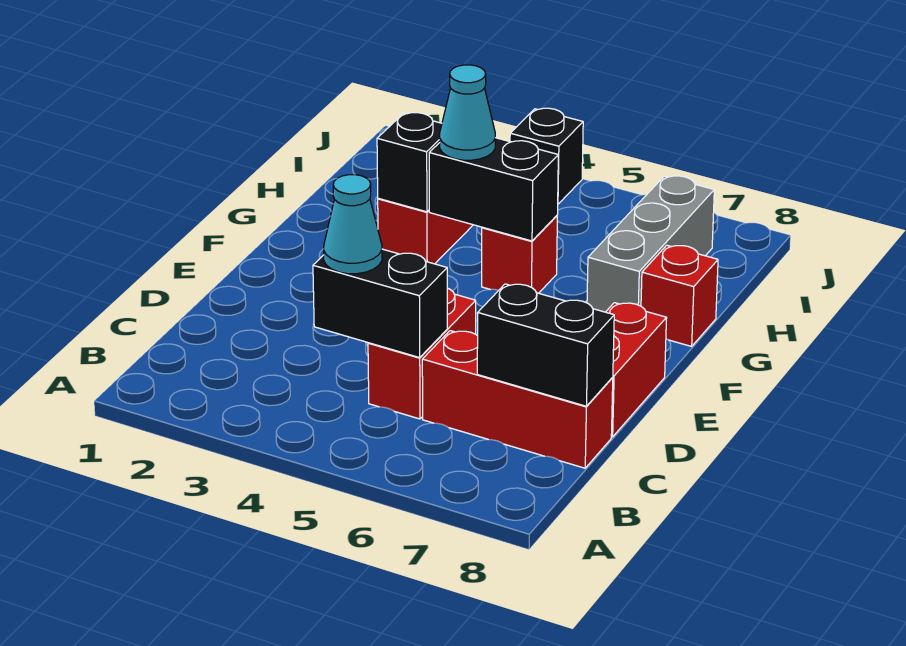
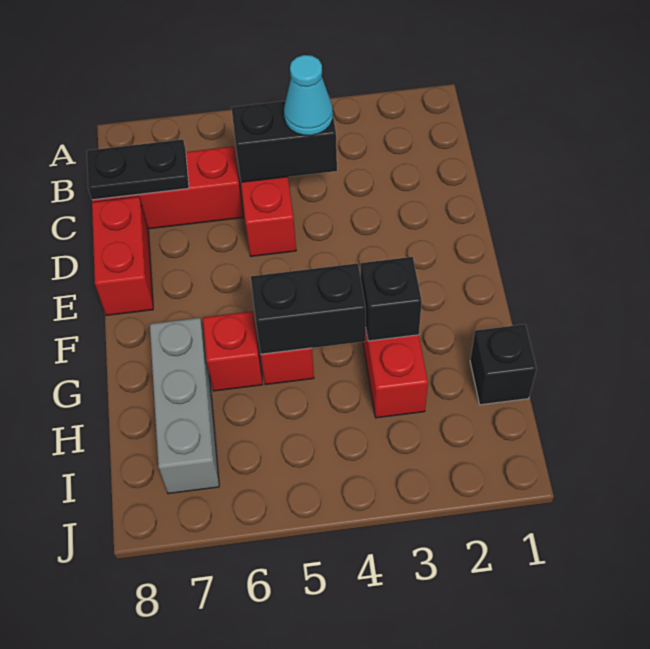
black brick C7:C8 level 2 -> black plate C7:C8 level 2
cyan cone G4 level 3 -> none
red brick G8 level 1 -> red brick G6 level 1
black brick J4 level 1 -> black brick H1 level 1

